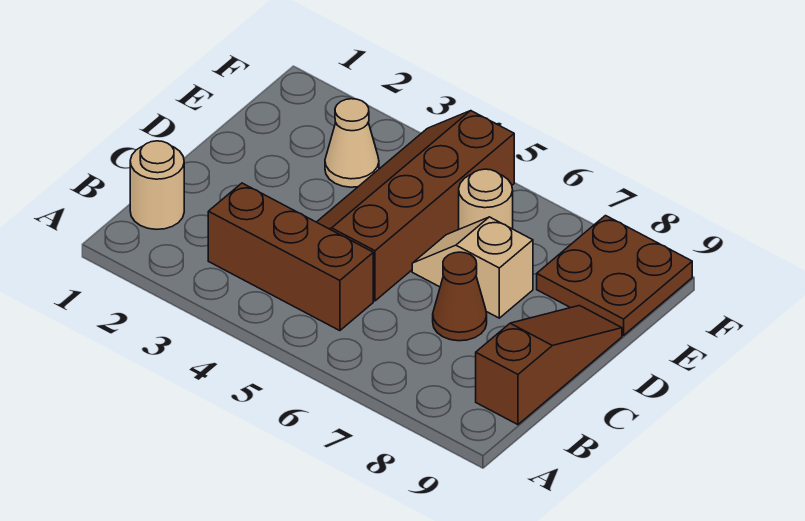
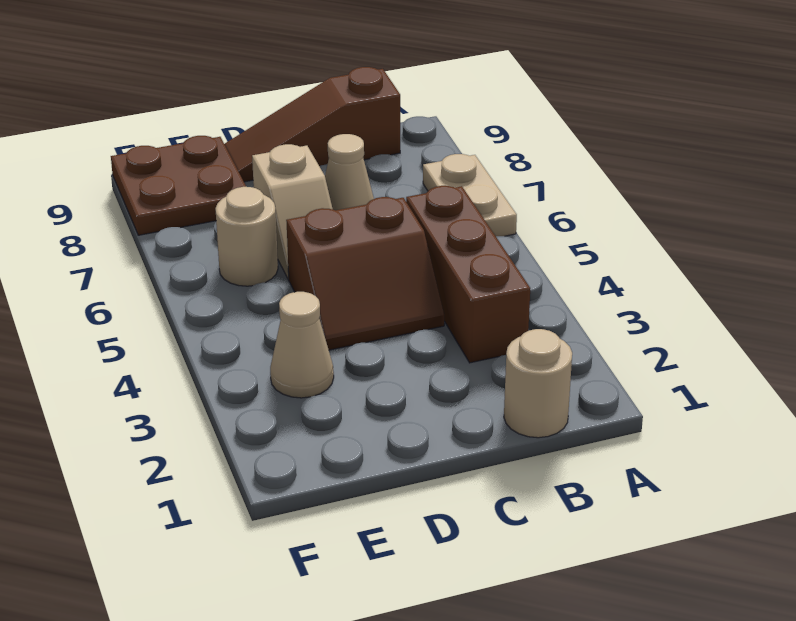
none -> tan plate A6:A7 level 1
brown slope C4:F5 level 1 top 5 -> brown slope C4:D5 level 1 top 5
brown cone C7 level 1 -> tan cone C7 level 1

